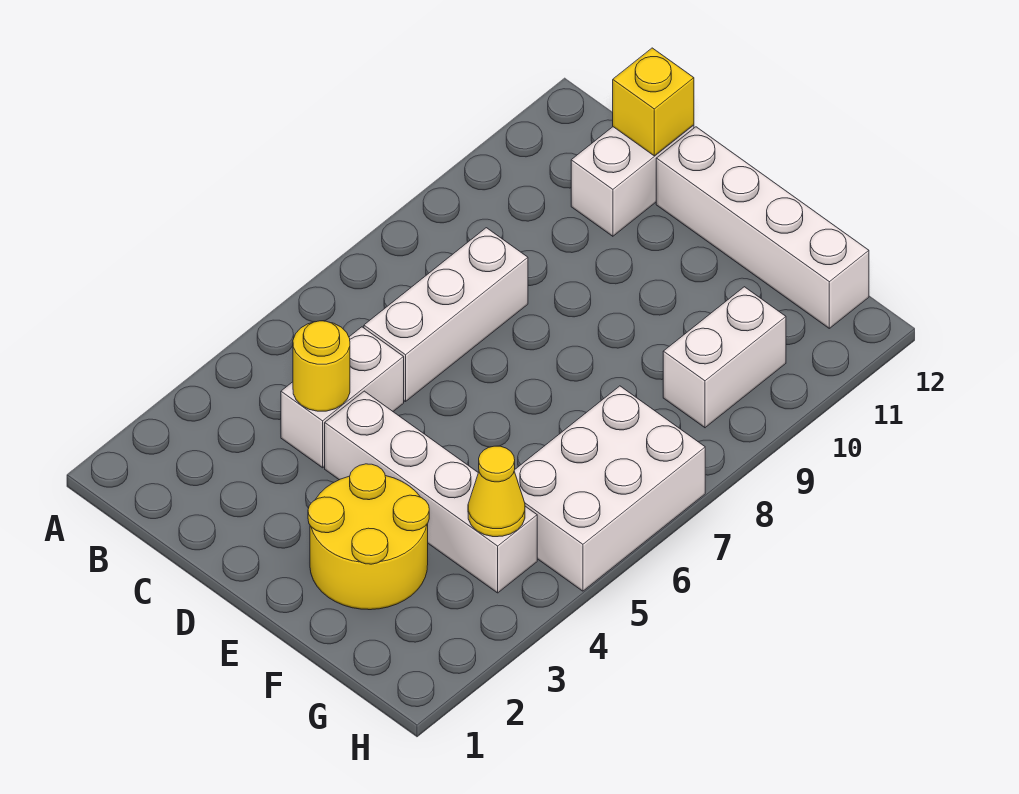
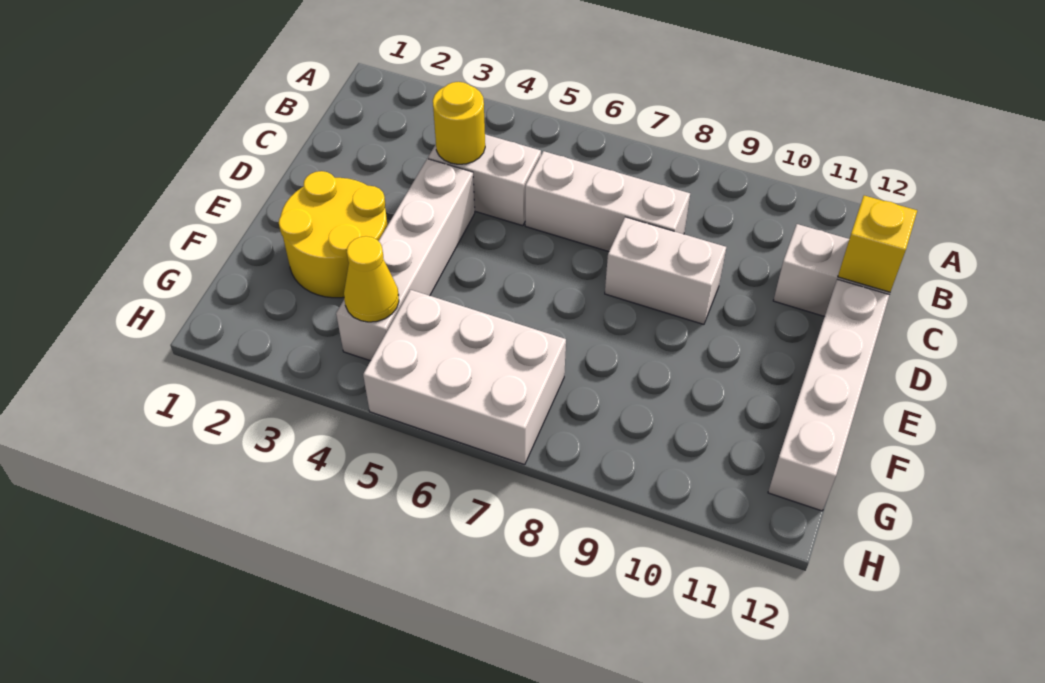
white brick G9:G10 level 1 -> white brick D8:D9 level 1

